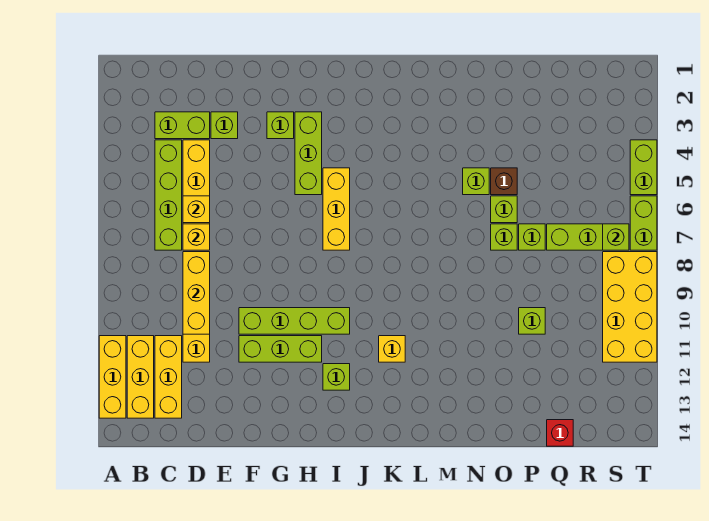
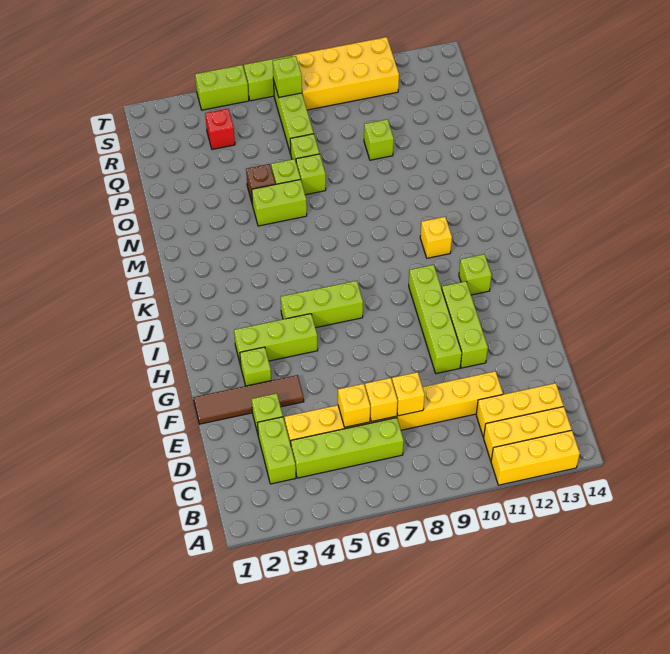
yellow brick D8:D10 level 2 -> yellow brick D8 level 2
none -> brown tile F1:F4 level 1
yellow brick I5:I7 level 1 -> lime brick I5:I7 level 1
lime brick N5 level 1 -> lime brick N5:N6 level 1
red brick Q14 level 1 -> red brick R4 level 1

